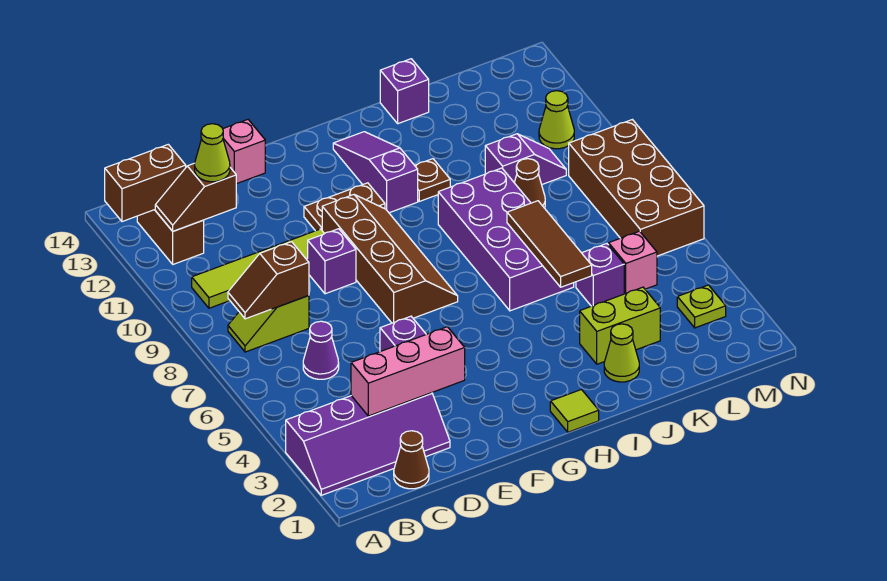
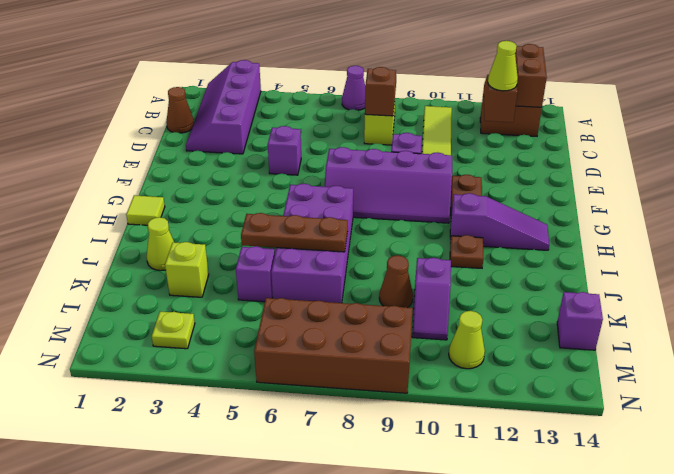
pink brick C3:E3 level 2 -> none
purple cone C6 level 1 -> purple cone A7 level 1
pink brick E14 level 1 -> none
brown slope F7:G10 level 1 top F -> purple slope F7:G10 level 1 top F
purple brick I6:J9 level 1 -> purple brick H6:K7 level 1
lime brick J3:K3 level 1 -> lime brick K3 level 1
brown tile J5:J7 level 2 -> brown plate J5:J7 level 2
purple brick J14 level 1 -> purple brick L14 level 1
pink brick L5 level 1 -> none

